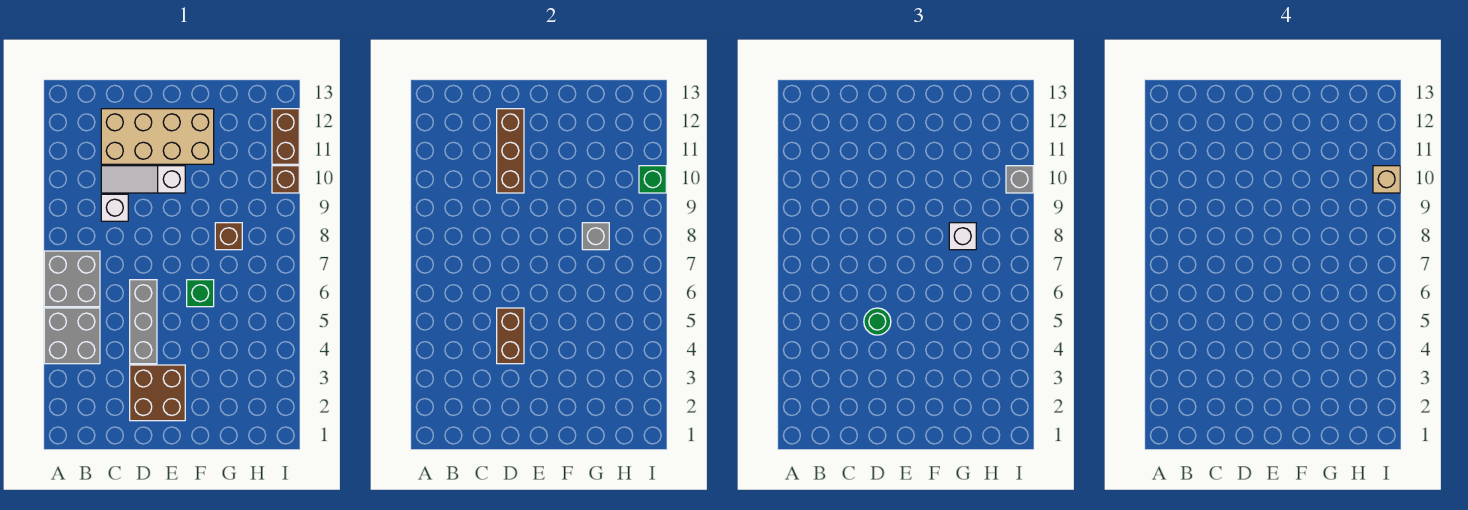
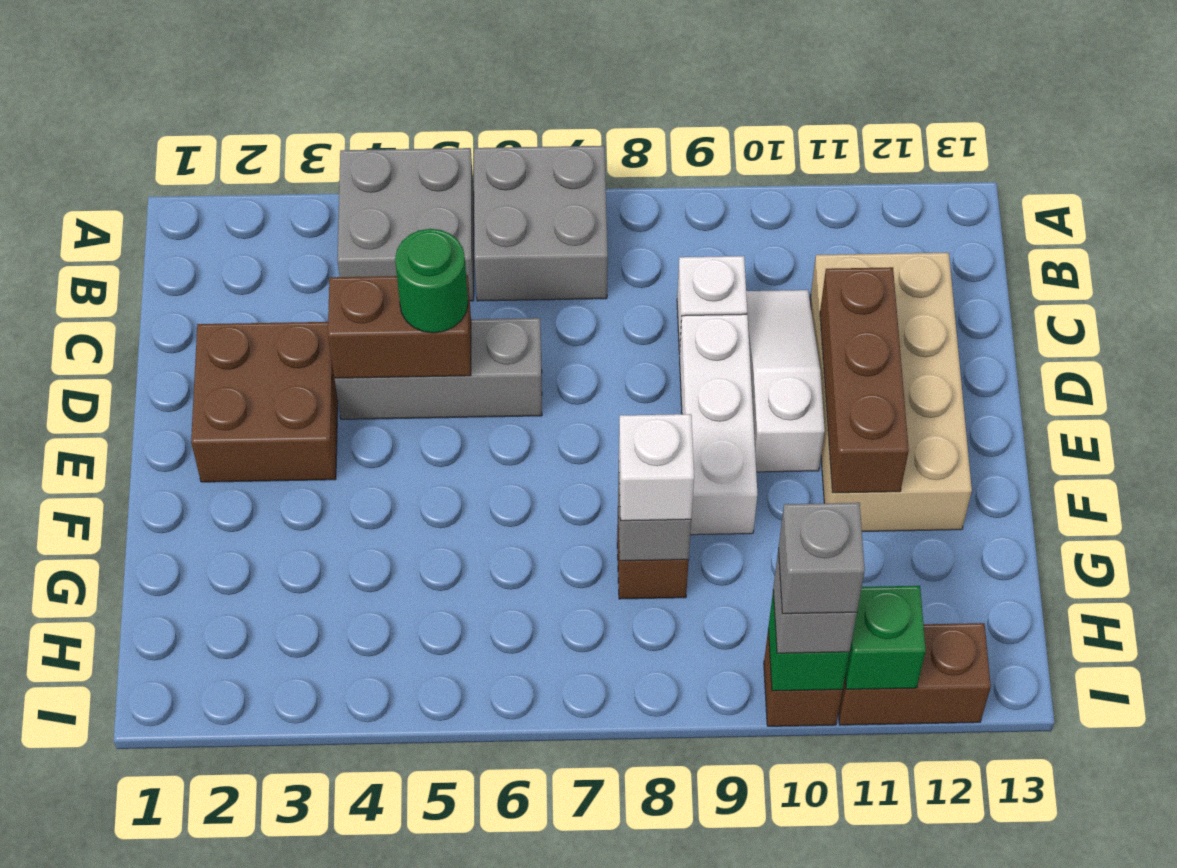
none -> white brick D9:F9 level 1
brown brick D10:D12 level 2 -> brown brick D11:F11 level 2
green brick F6 level 1 -> green brick I11 level 2
tan brick I10 level 4 -> grey brick I10 level 4

